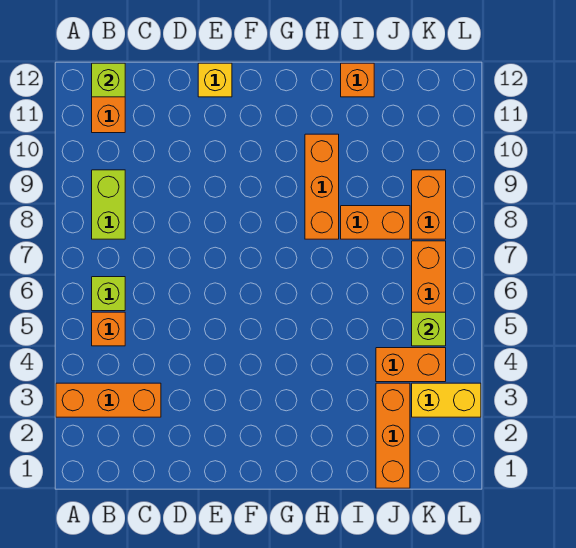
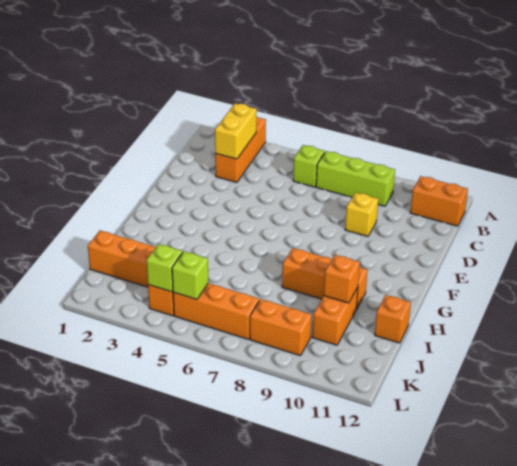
orange brick B5 level 1 -> orange brick I10 level 2
lime brick B8:B9 level 1 -> lime brick B7:B9 level 1
lime brick B12 level 2 -> lime brick K4 level 2
yellow brick E12 level 1 -> yellow brick D9 level 1
orange brick I8:J8 level 1 -> orange brick I10:J10 level 1
yellow brick K3:L3 level 1 -> yellow brick B3:C3 level 2

